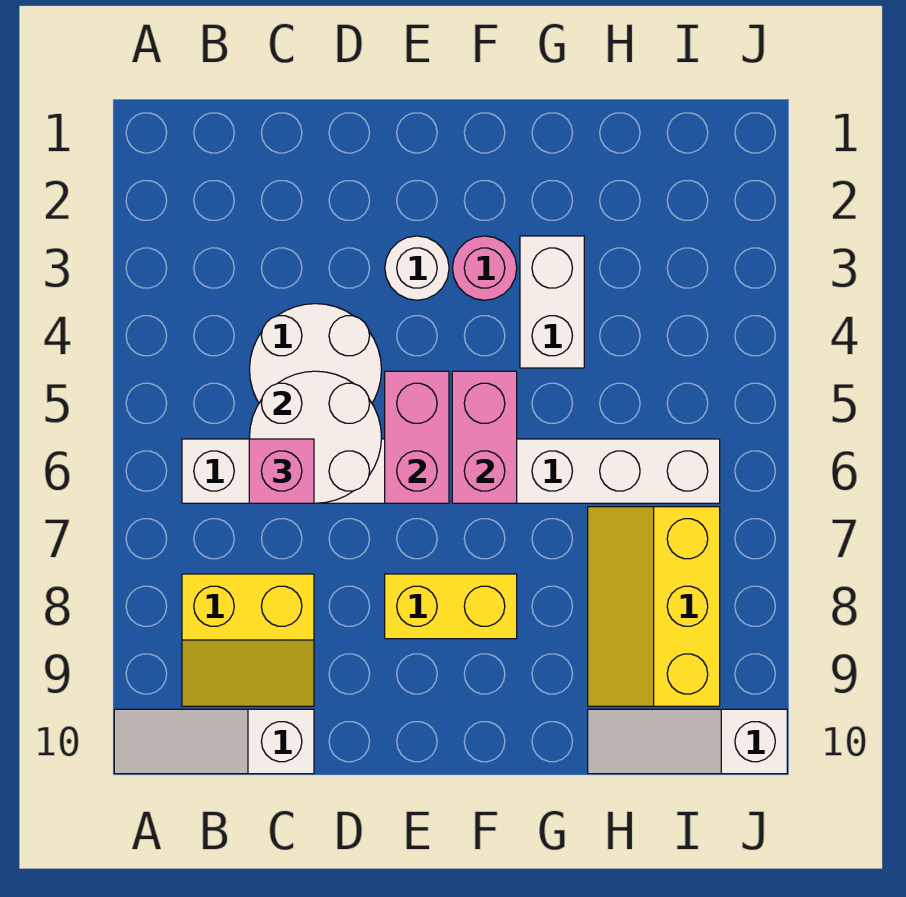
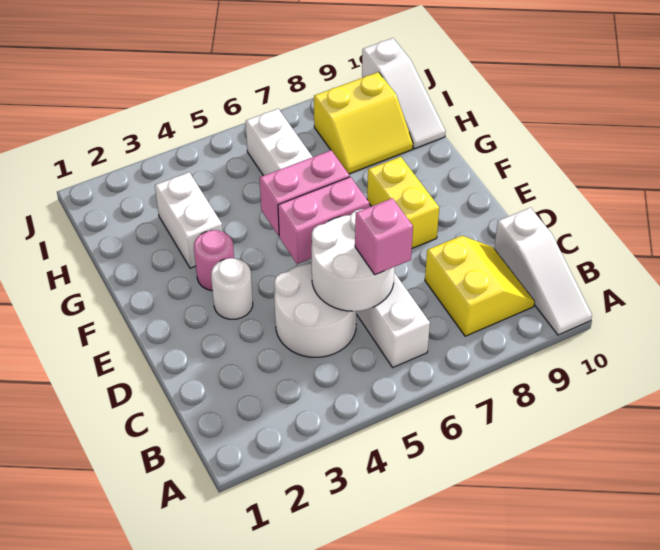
white brick G3:G4 level 1 -> white brick G3:H3 level 1
yellow slope H7:I9 level 1 top I -> yellow slope H8:I9 level 1 top I

